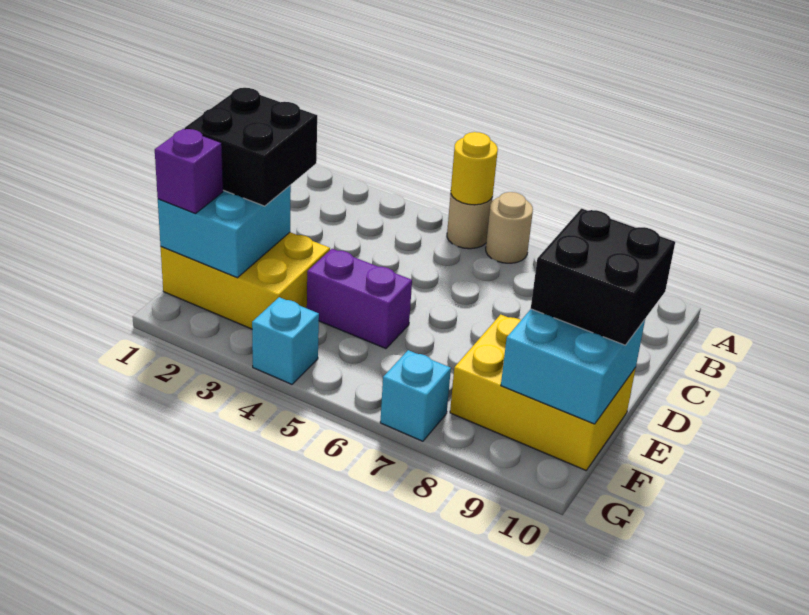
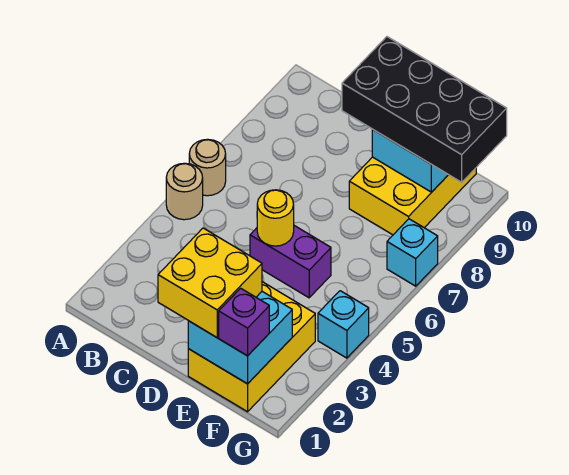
yellow round brick A5 level 2 -> yellow round brick D5 level 2
black brick D1:E2 level 3 -> yellow brick D1:E2 level 3
black brick D9:E10 level 3 -> black brick D9:G10 level 3
purple brick E4:E5 level 1 -> purple brick D5:E5 level 1

